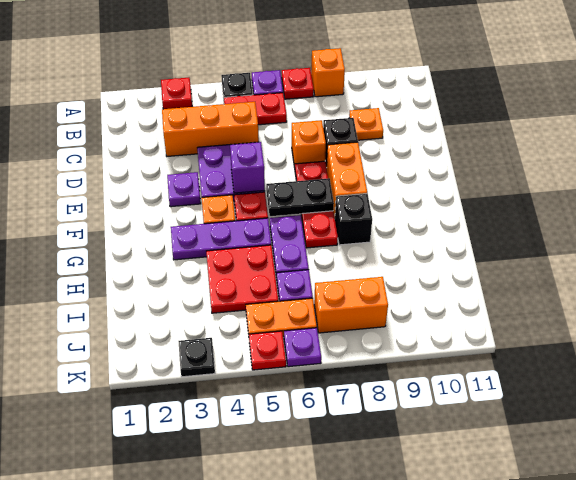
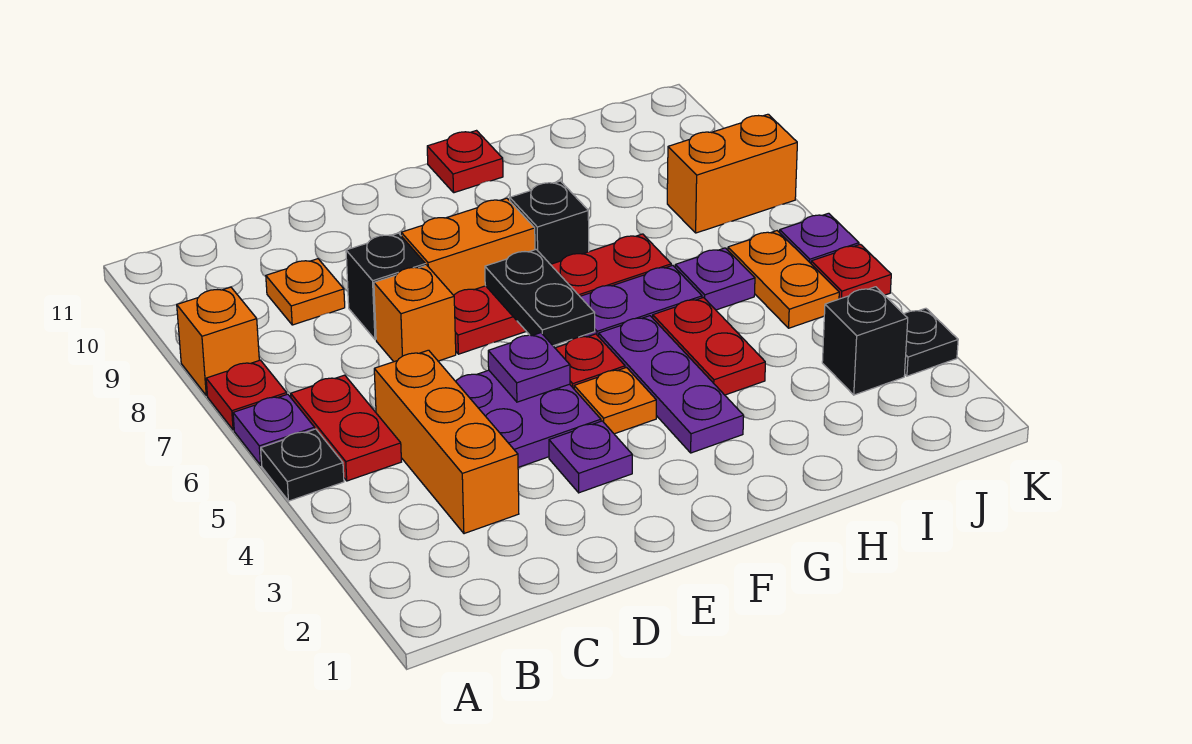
red plate A3 level 1 -> red plate G11 level 1
purple brick E5 level 2 -> purple plate E5 level 2
red plate E7:G7 level 1 -> red plate E7:H7 level 1
red plate H4:I5 level 1 -> red plate H4:H5 level 1
none -> black brick J3 level 1
orange brick J7:J8 level 1 -> orange brick J8:K8 level 1

